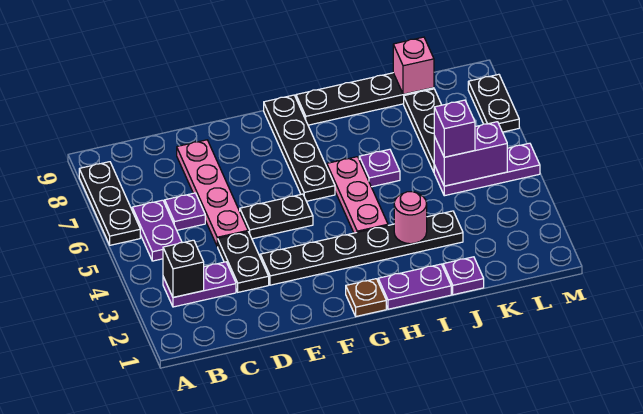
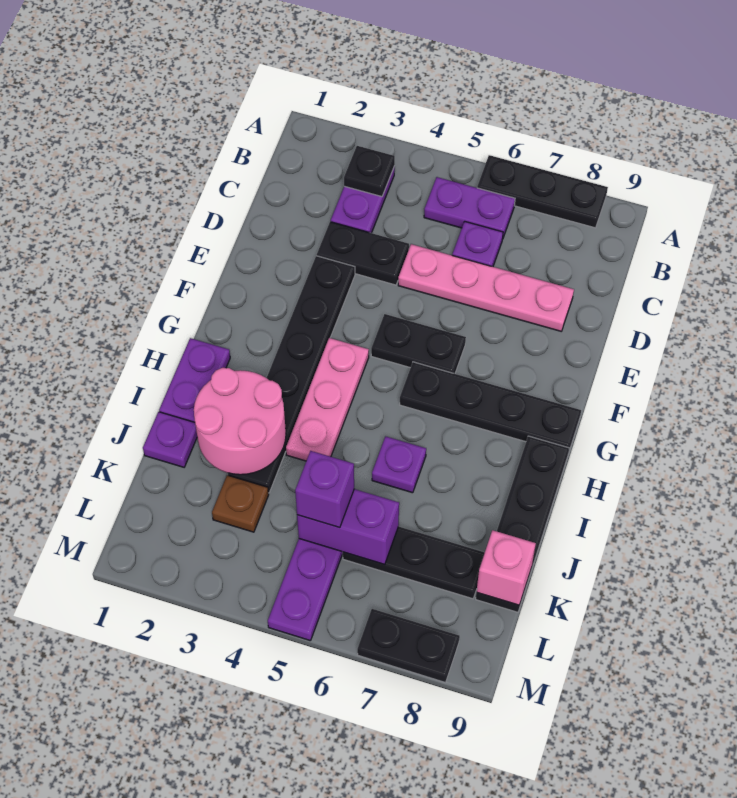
black brick B3 level 2 -> black plate B3 level 2
black plate E5:F5 level 1 -> black plate F5:F6 level 1
brown plate G1 level 1 -> brown plate K3 level 1
pink plate H4:H6 level 1 -> pink plate G4:I4 level 1
pink round brick I3 level 2 -> pink round brick I2:J3 level 2
purple brick K5:L5 level 2 -> purple brick K5:K6 level 2

